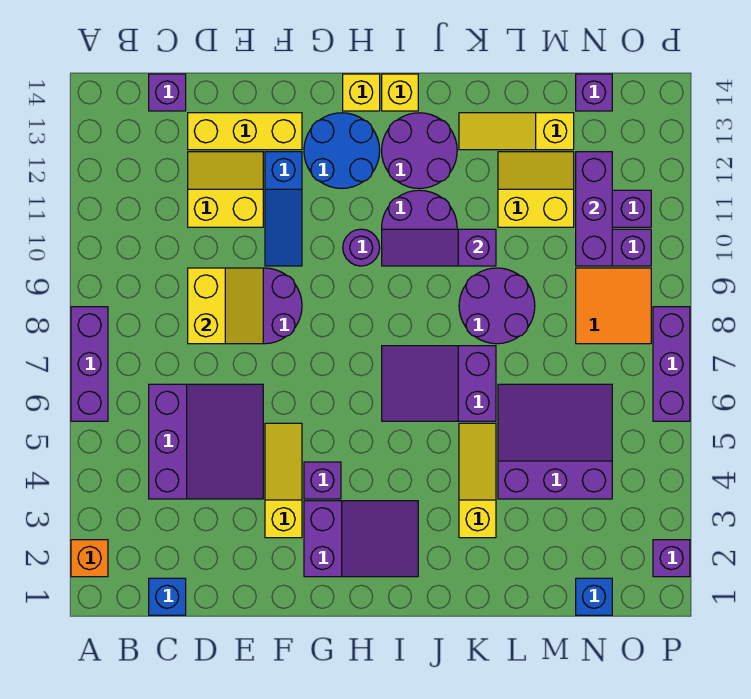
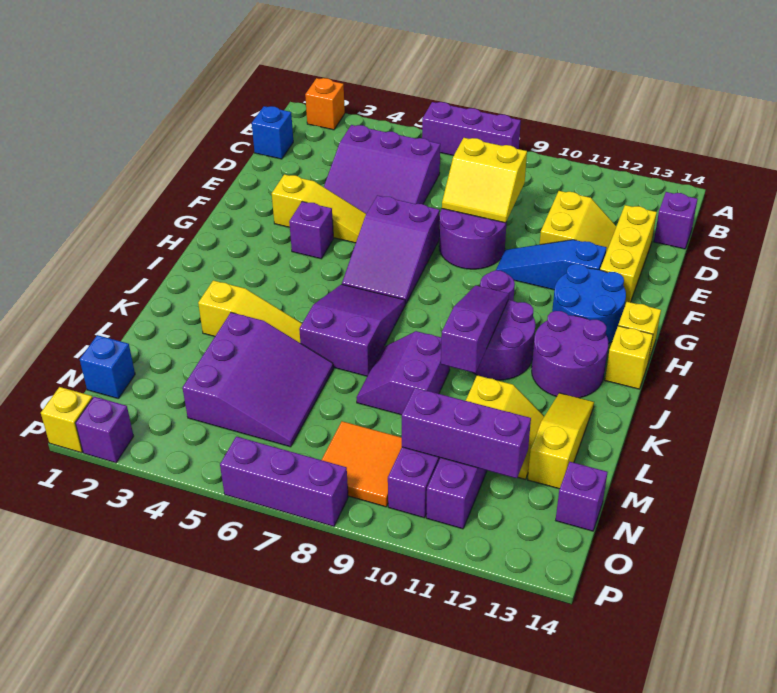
purple slope G2:I3 level 1 top G -> purple slope F6:H7 level 1 top F
purple round brick K8:L9 level 1 -> purple slope K8:L9 level 1 top 9
none -> yellow brick P1 level 1

